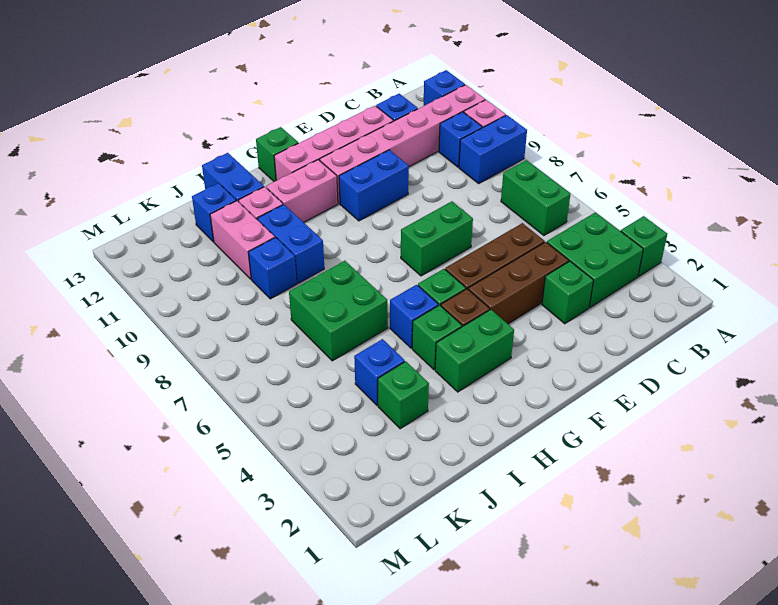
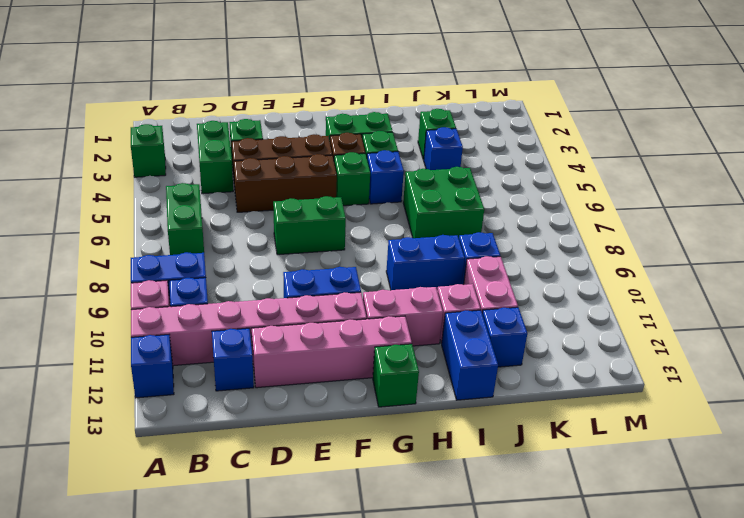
green brick B3:C4 level 1 -> green brick C3:C4 level 1
blue brick I9:I10 level 1 -> blue brick H9:I9 level 1

